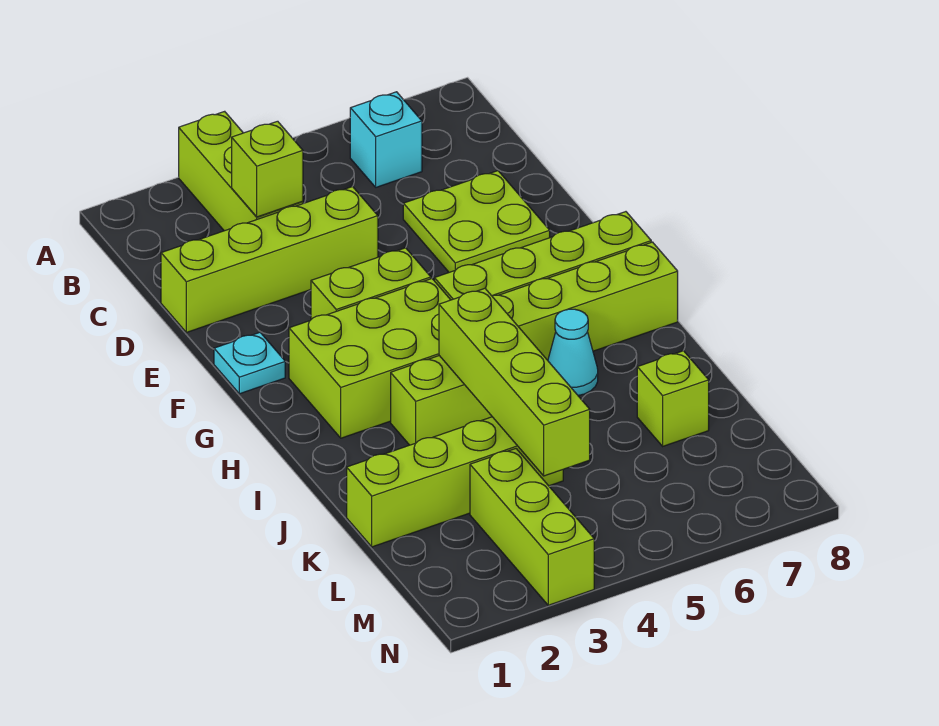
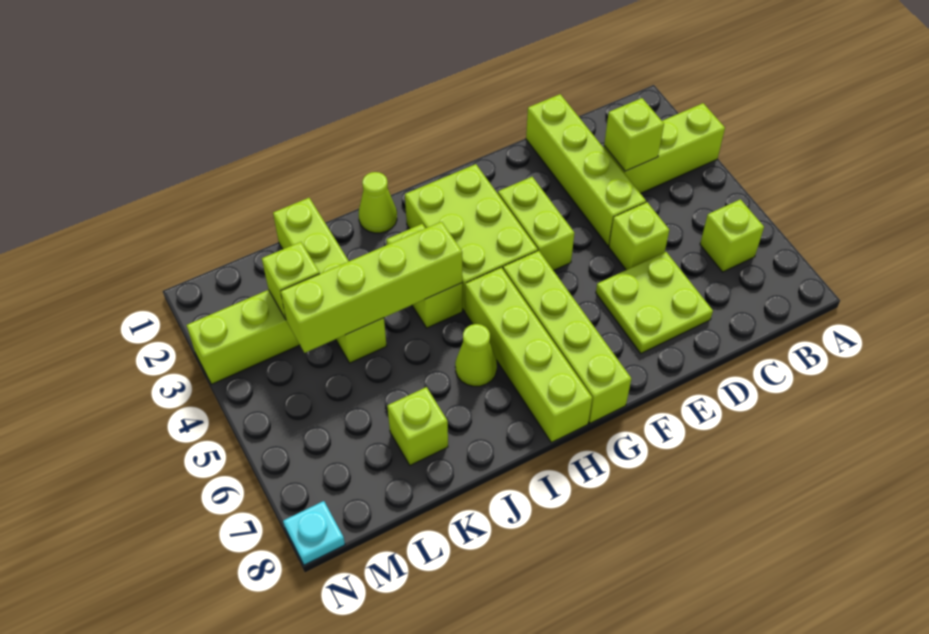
cyan brick B6 level 1 -> lime brick B6 level 1
none -> lime brick D5 level 1
cyan plate F1 level 1 -> cyan plate N8 level 1
none -> lime cone I1 level 1
cyan cone I6 level 1 -> lime cone I6 level 1
none -> lime brick L3 level 2

